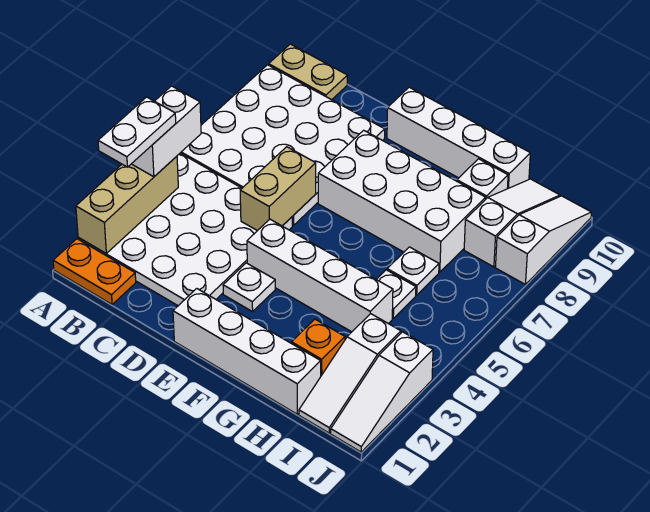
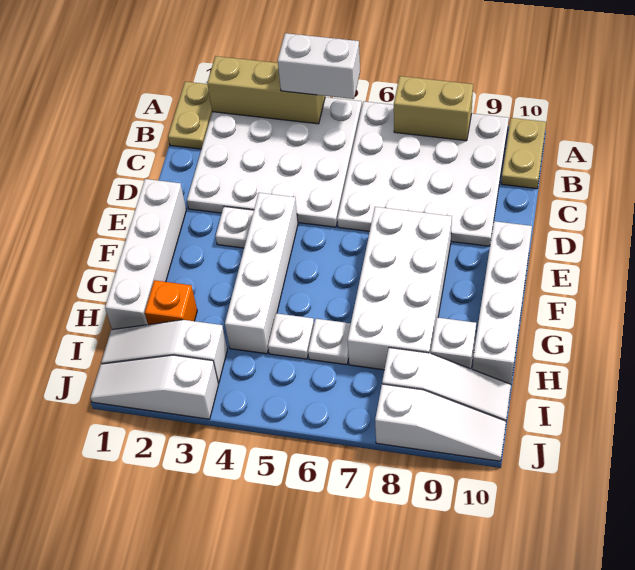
orange plate A1:B1 level 1 -> tan plate A1:B1 level 1
white plate A3:A4 level 4 -> none
tan brick D5:D6 level 2 -> tan brick A7:A8 level 2

